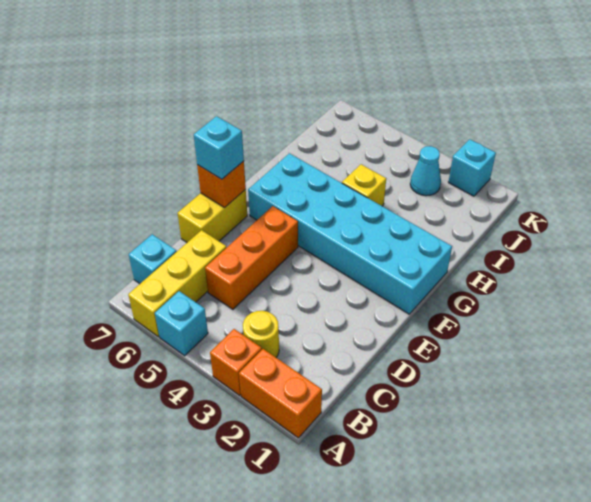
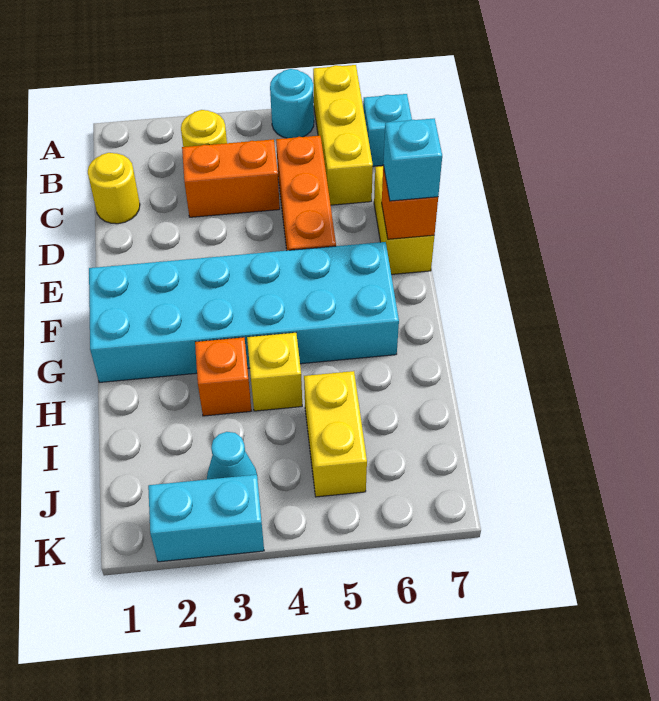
orange brick A1:A2 level 1 -> orange brick C3:C4 level 1
orange brick A3 level 1 -> orange brick H3 level 1
cyan brick A5 level 1 -> cyan round brick A5 level 1
none -> yellow round brick C1 level 1
none -> yellow brick I5:J5 level 1
cyan brick K2 level 1 -> cyan brick K2:K3 level 1

